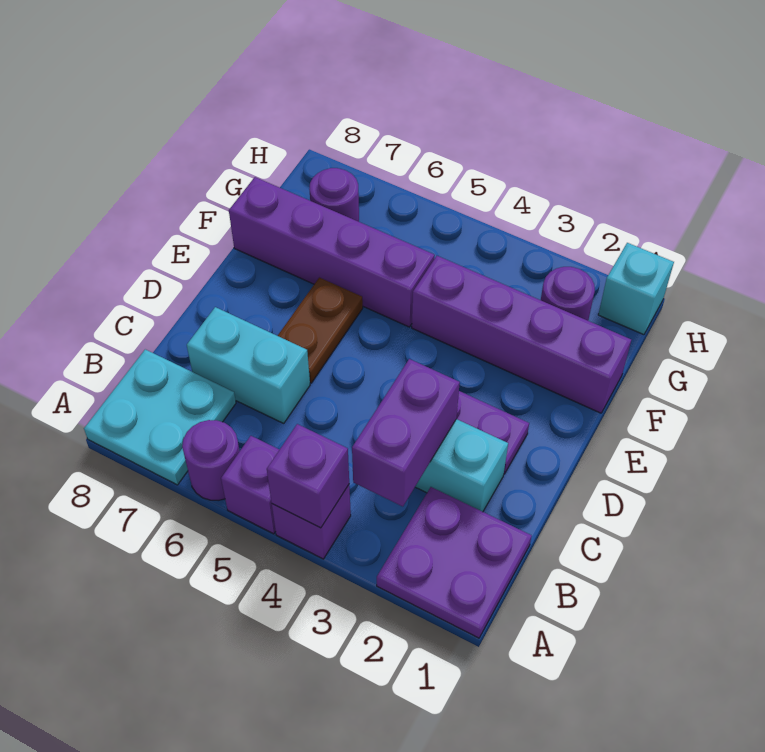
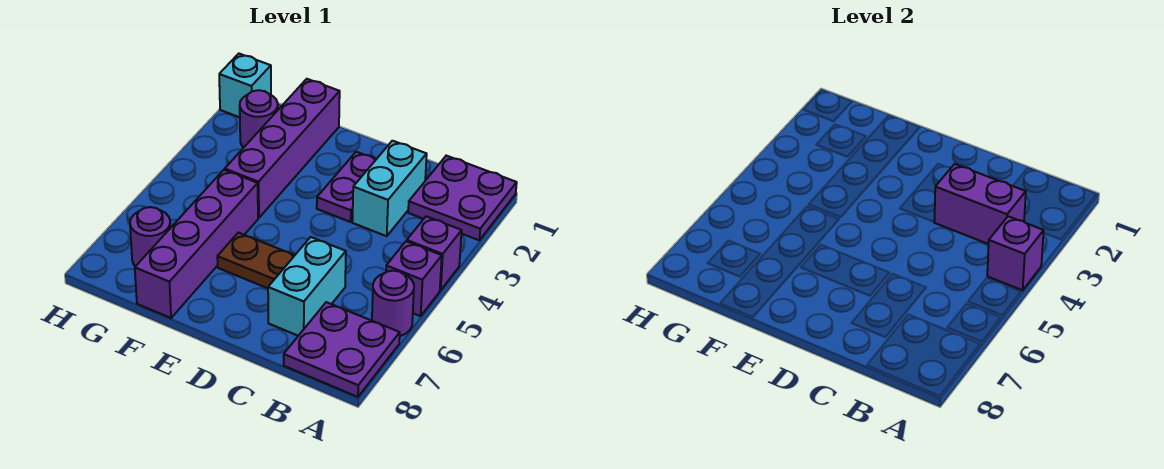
cyan plate A7:B8 level 1 -> purple plate A7:B8 level 1

